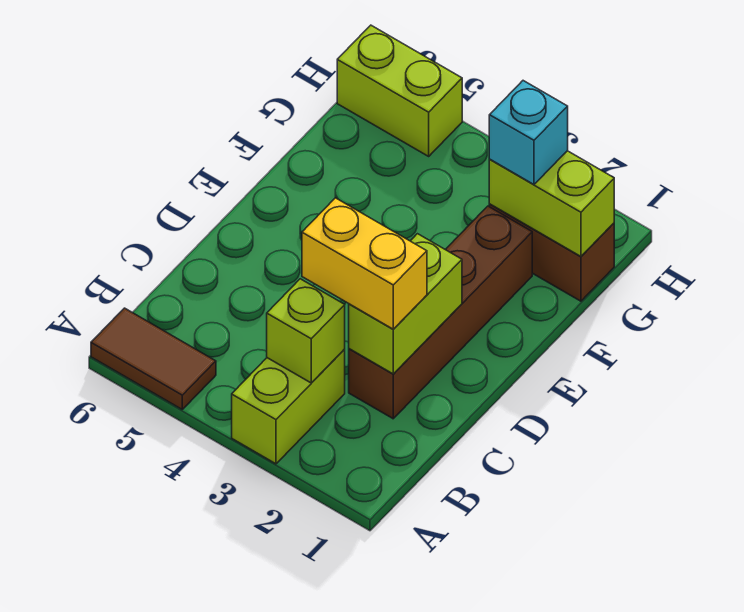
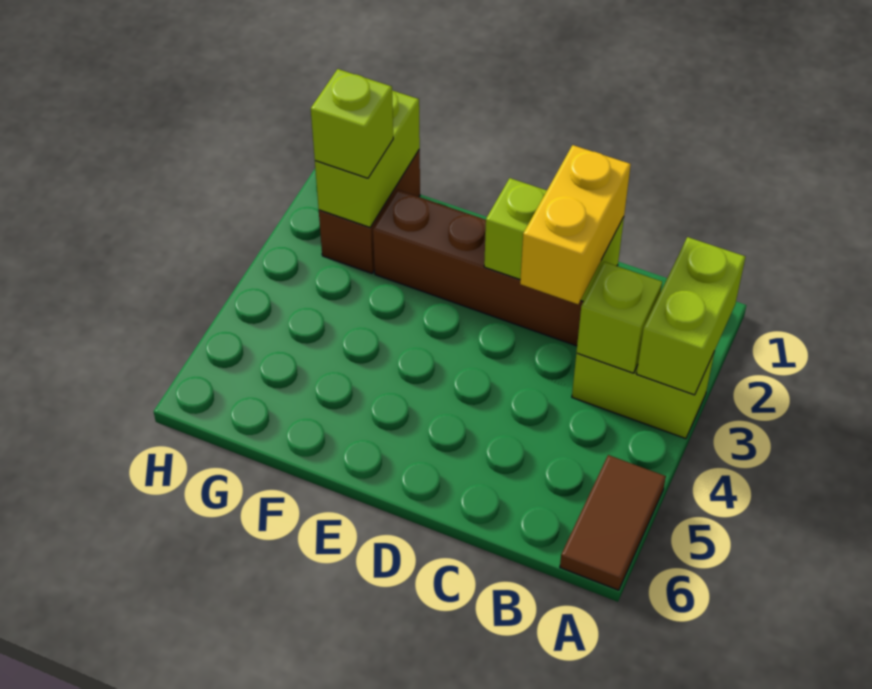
cyan brick G2 level 3 -> lime brick G2 level 3
lime brick H5:H6 level 1 -> lime brick A2:A3 level 2

